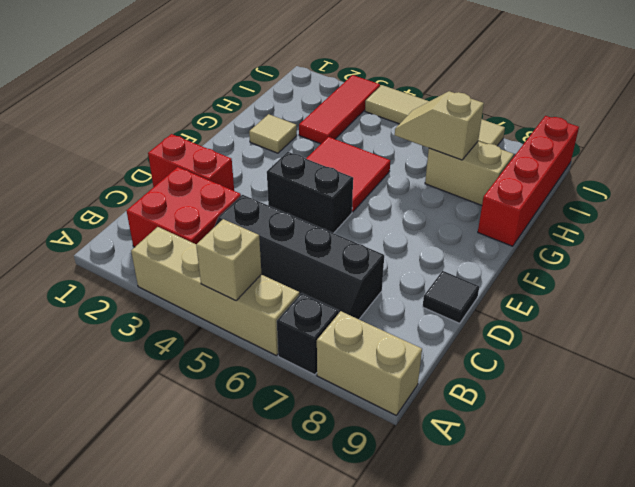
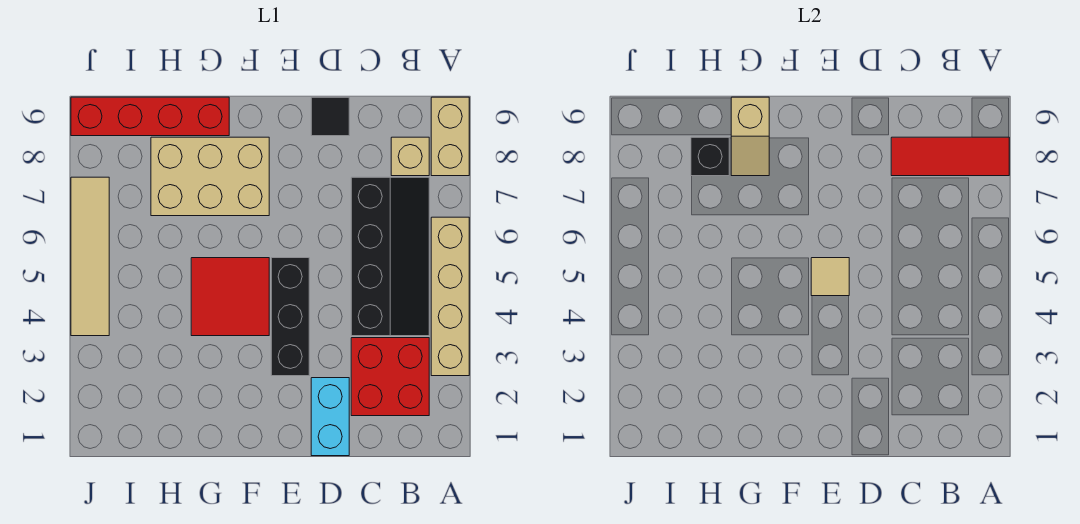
tan brick A5 level 2 -> tan brick B8 level 1
black brick A7 level 1 -> black brick H8 level 2
red brick D1:D2 level 1 -> cyan brick D1:D2 level 1
black brick E4:E5 level 1 -> black brick E3:E5 level 1
tan tile G2 level 1 -> tan tile E5 level 2
red tile H3:J3 level 1 -> red tile A8:C8 level 2
tan slope H6:H7 level 2 top 7 -> tan slope G8:G9 level 2 top 9
tan brick H7:H8 level 1 -> tan brick F7:H8 level 1

